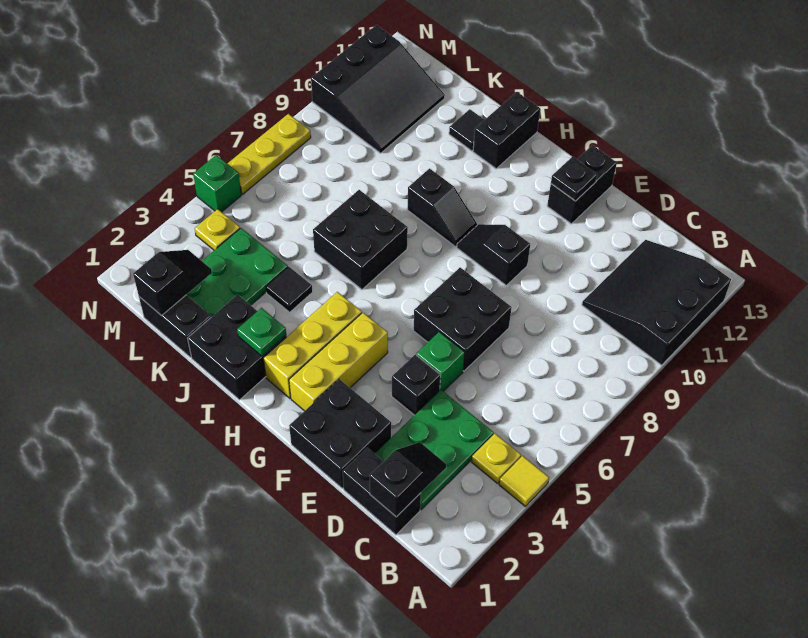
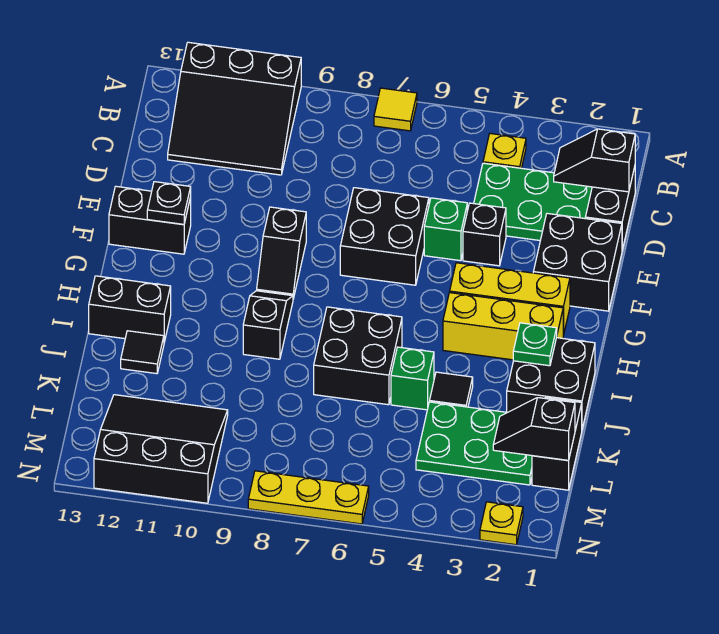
yellow tile A4 level 1 -> yellow tile A7 level 1
yellow plate M4 level 1 -> yellow plate N2 level 1
green brick N5 level 1 -> green brick J5 level 1

